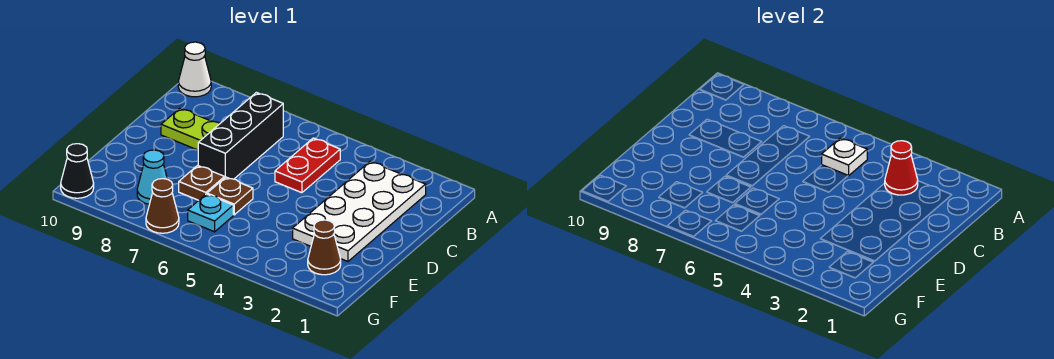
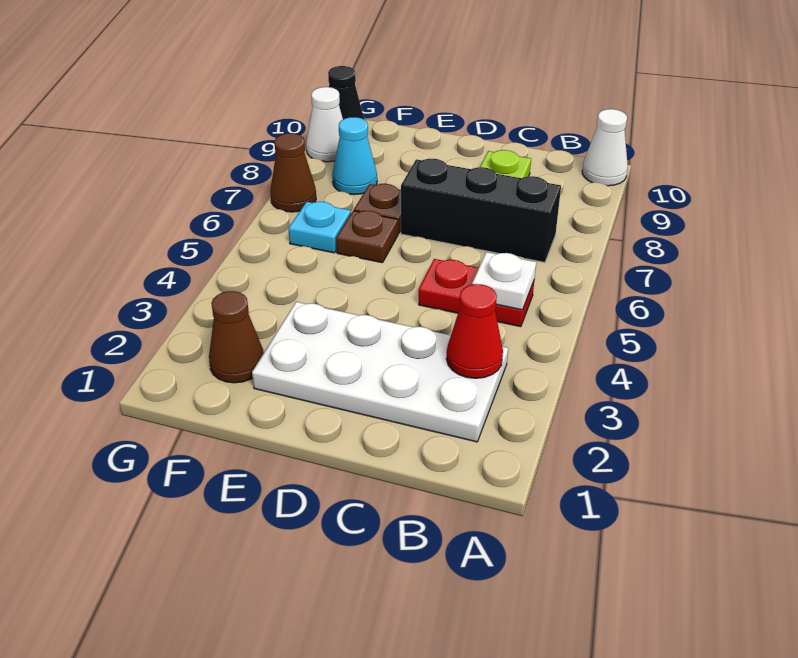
none -> white cone G9 level 1

